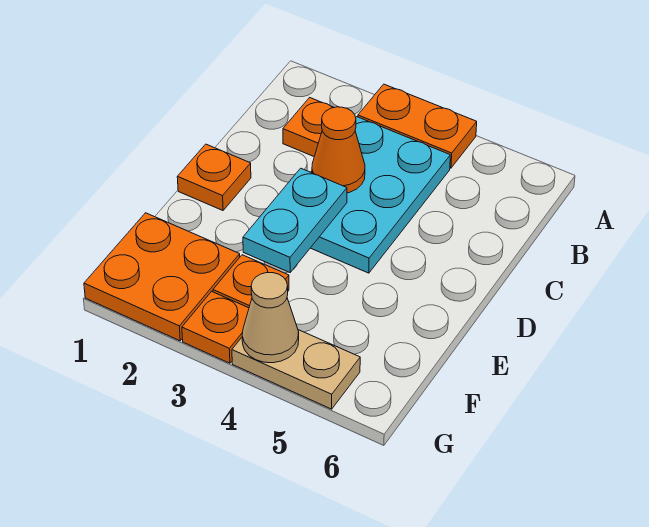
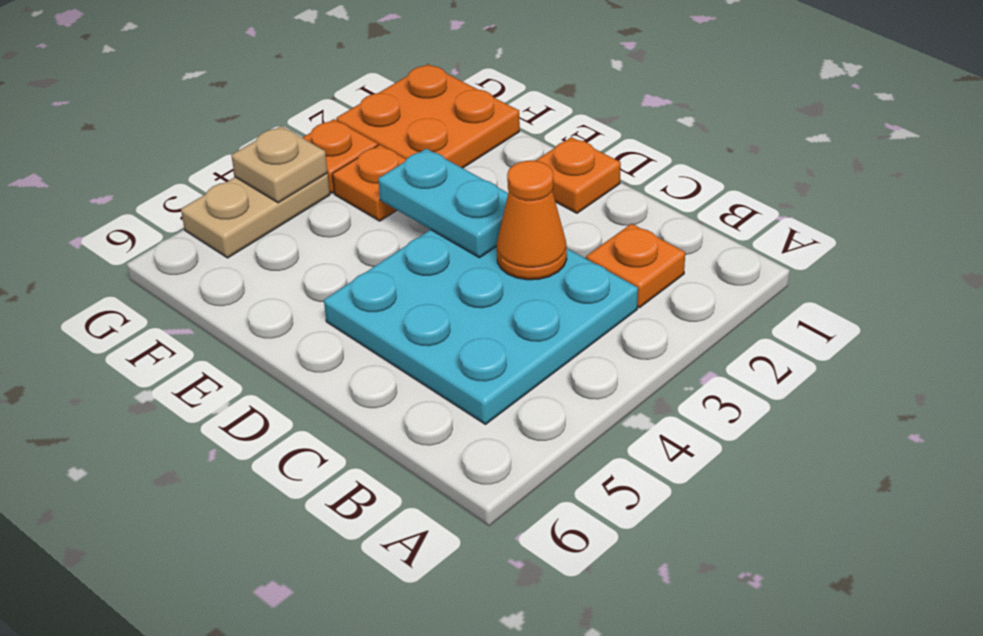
orange plate A3:A4 level 1 -> none
cyan plate B3:D4 level 1 -> cyan plate B3:D5 level 1
tan cone G4 level 2 -> tan plate G4 level 2

